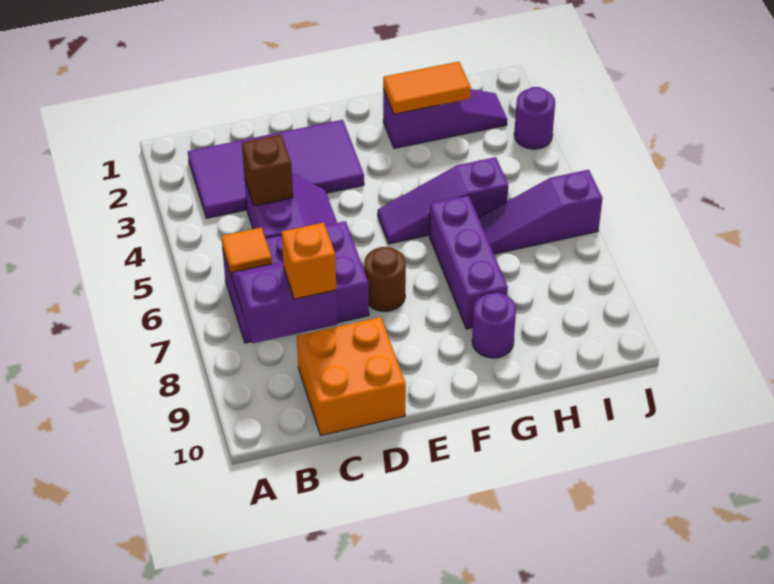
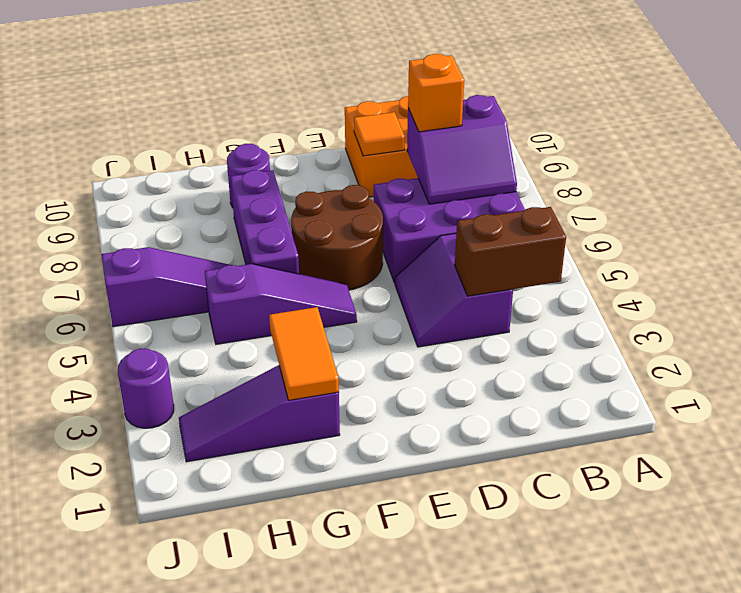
purple tile B2:E3 level 1 -> none
orange tile B6 level 2 -> orange tile D9 level 2
brown brick C4 level 2 -> brown brick B4:C4 level 2
brown round brick E7 level 1 -> brown round brick E6:F7 level 1
orange tile G2:H2 level 2 -> orange tile G2:G3 level 2

